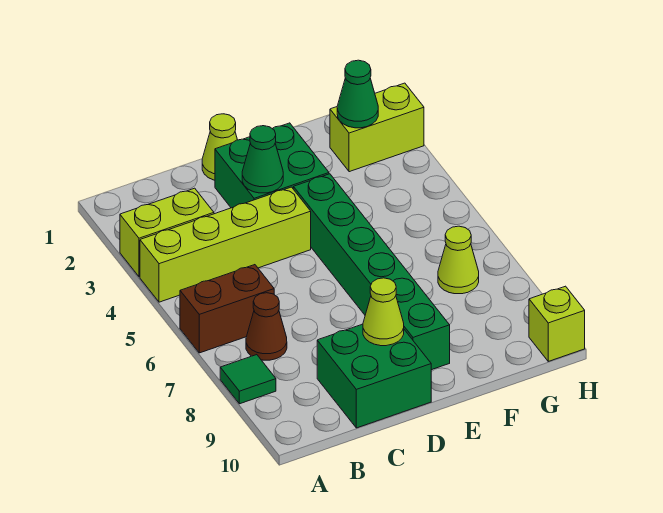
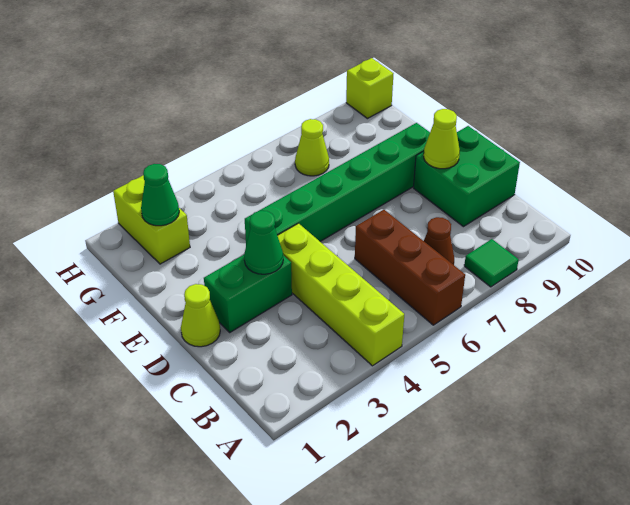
lime brick A3:B3 level 1 -> none
brown brick A6:B6 level 1 -> brown brick A6:C6 level 1
green brick D2:E3 level 1 -> green brick D2:D3 level 1

